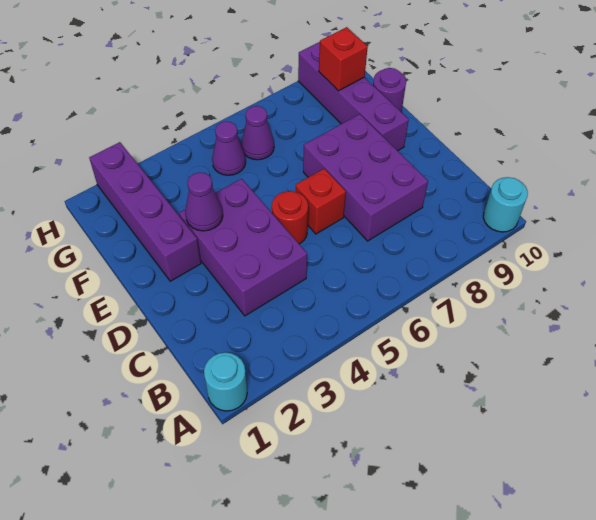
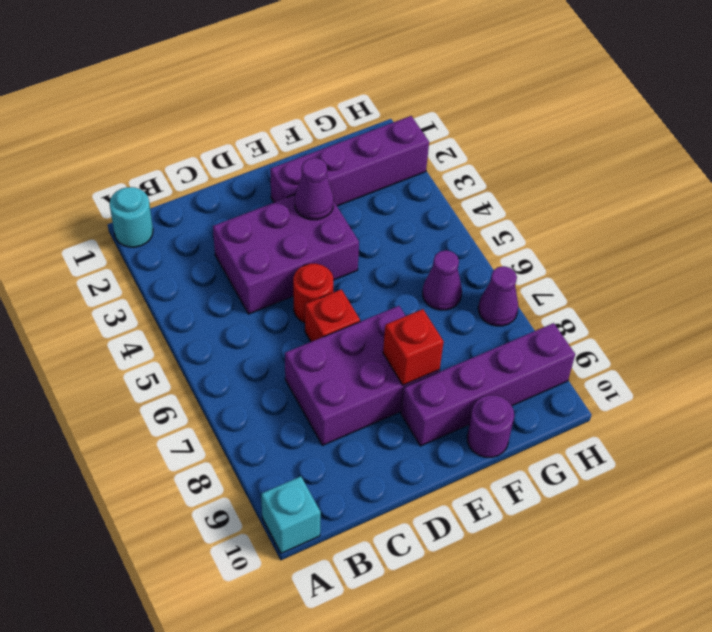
cyan round brick A10 level 1 -> cyan brick A10 level 1
purple cone G5 level 1 -> purple cone H7 level 1
red brick G9 level 2 -> red brick E8 level 2

